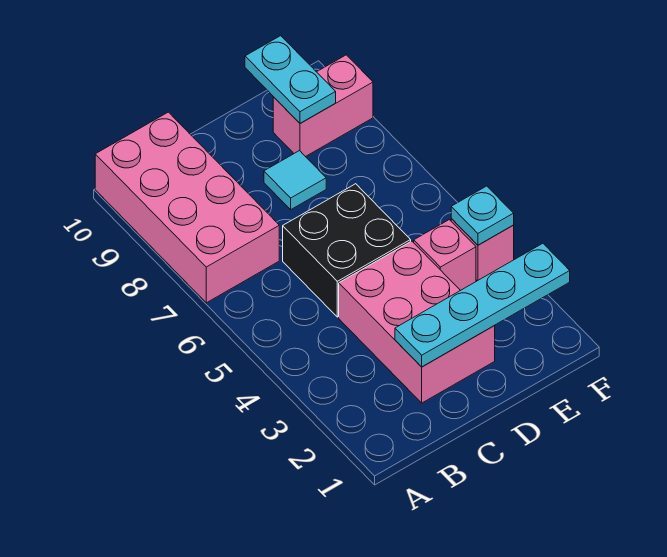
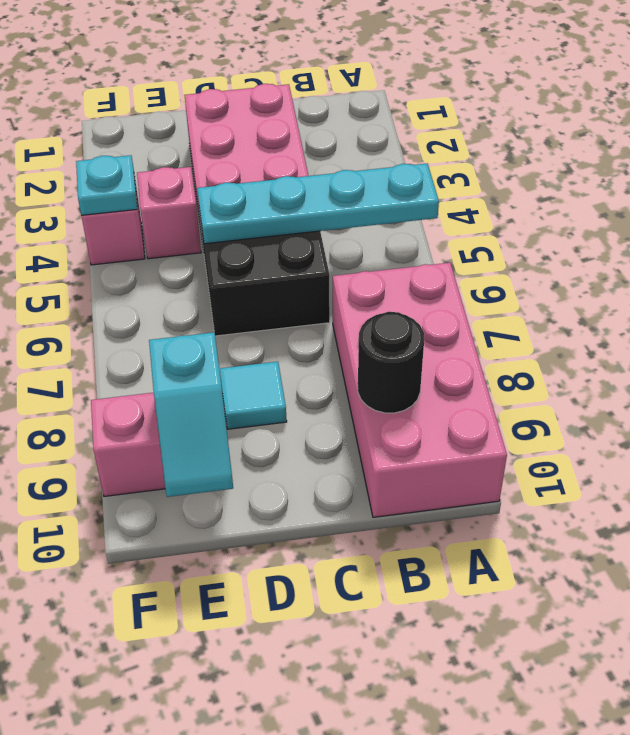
none -> black round brick B9 level 2
cyan plate C2:F2 level 2 -> cyan plate A5:D5 level 2
cyan plate E9:E10 level 2 -> cyan slope E9:E10 level 2 top 9

